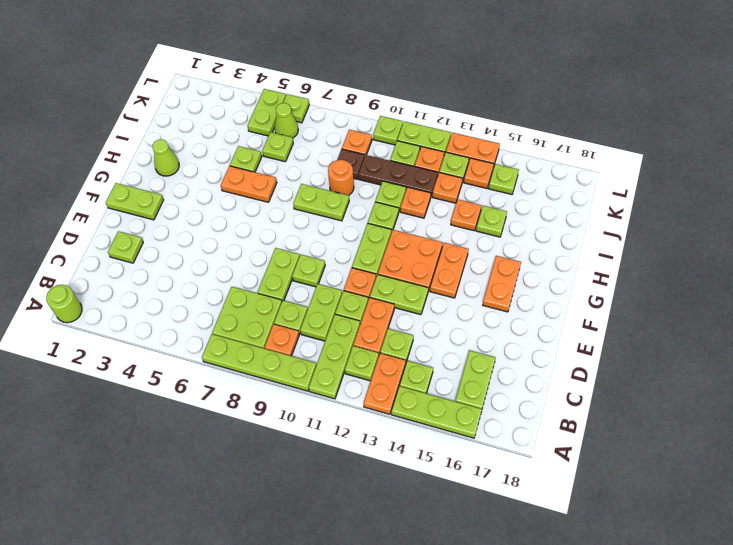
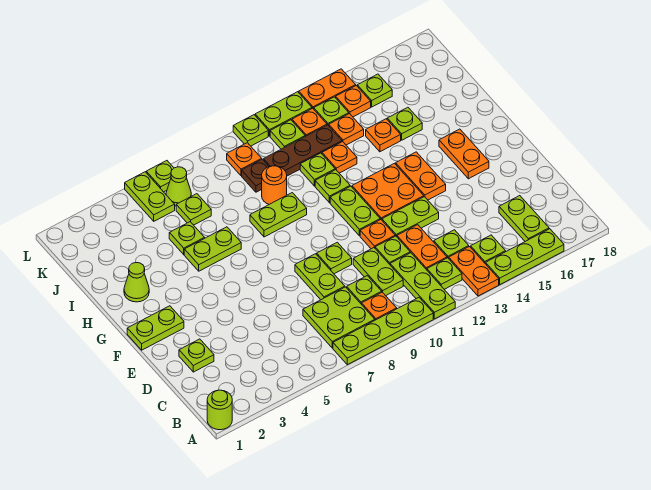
orange plate H5:H6 level 1 -> lime plate H5:H6 level 1

